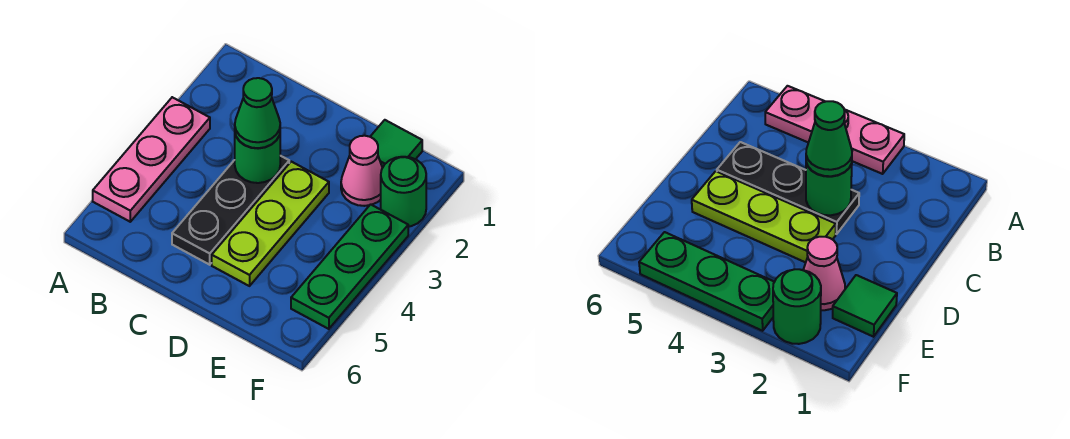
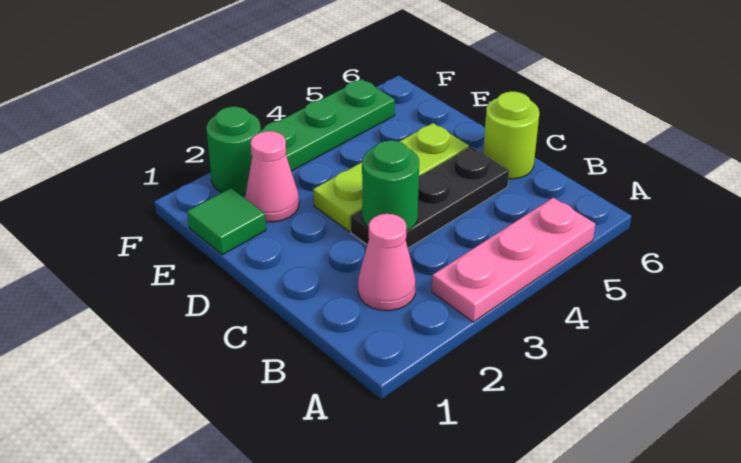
none -> pink cone B2 level 1
green cone C3 level 3 -> none
none -> lime round brick C6 level 1

